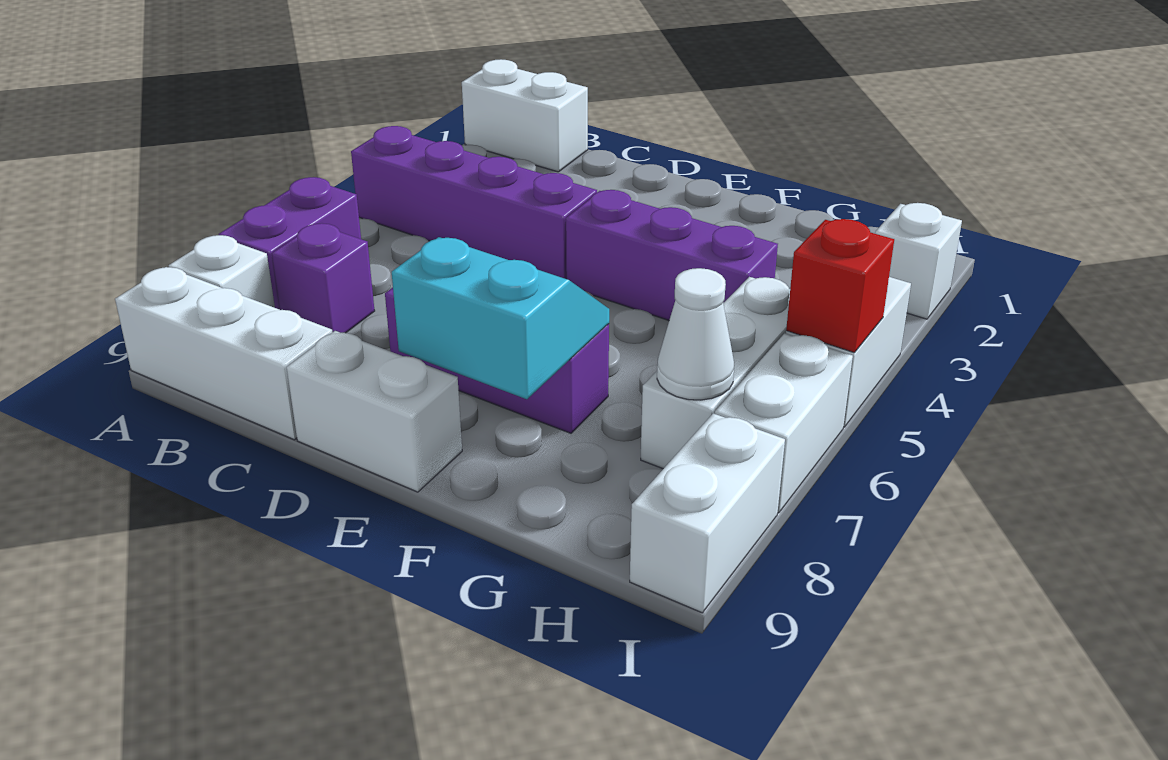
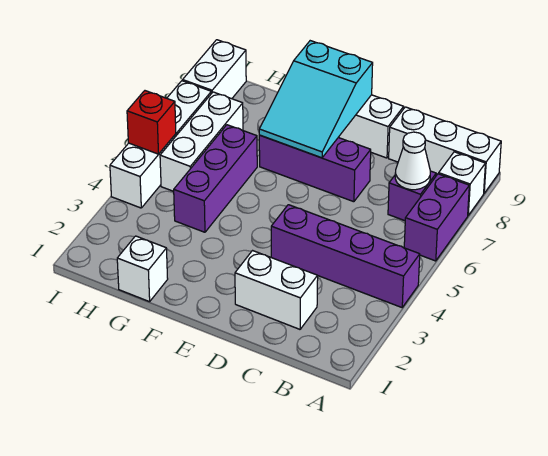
white brick A1:B1 level 1 -> white brick C2:D2 level 1
purple brick E4:G4 level 1 -> purple brick G4:G6 level 1
cyan slope E7:F8 level 2 top 8 -> cyan slope E7:F9 level 2 top 9
white cone H7 level 2 -> white cone B7 level 2
white brick I2 level 1 -> white brick G1 level 1

